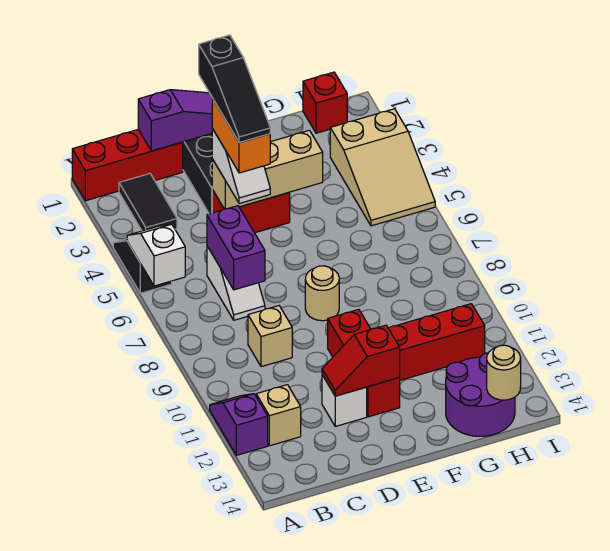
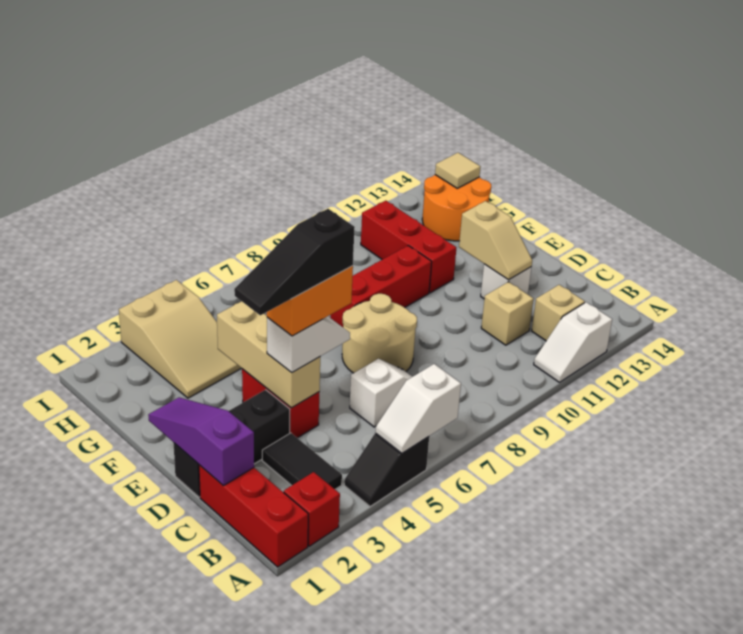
purple slope A11:A12 level 1 top 12 -> white slope A11:A12 level 1 top 12
black tile B2:B3 level 1 -> black tile B3:C3 level 1
purple brick C6:C7 level 2 -> none
tan brick C9 level 1 -> tan brick C11 level 1
black slope D3:D5 level 5 top 3 -> black slope D3:D5 level 5 top 5
red slope D12:E12 level 2 top E -> tan slope D12:E12 level 2 top E
tan round brick E8 level 1 -> tan round brick D7:E8 level 1
red brick E10:E12 level 1 -> red brick F8:F10 level 1
purple round brick G13:H14 level 1 -> orange round brick G13:H14 level 1
red brick H1 level 1 -> red brick A2 level 1
tan slope H3:I5 level 1 top 3 -> tan slope G3:I4 level 1 top I
tan round brick H14 level 2 -> tan tile H14 level 2

